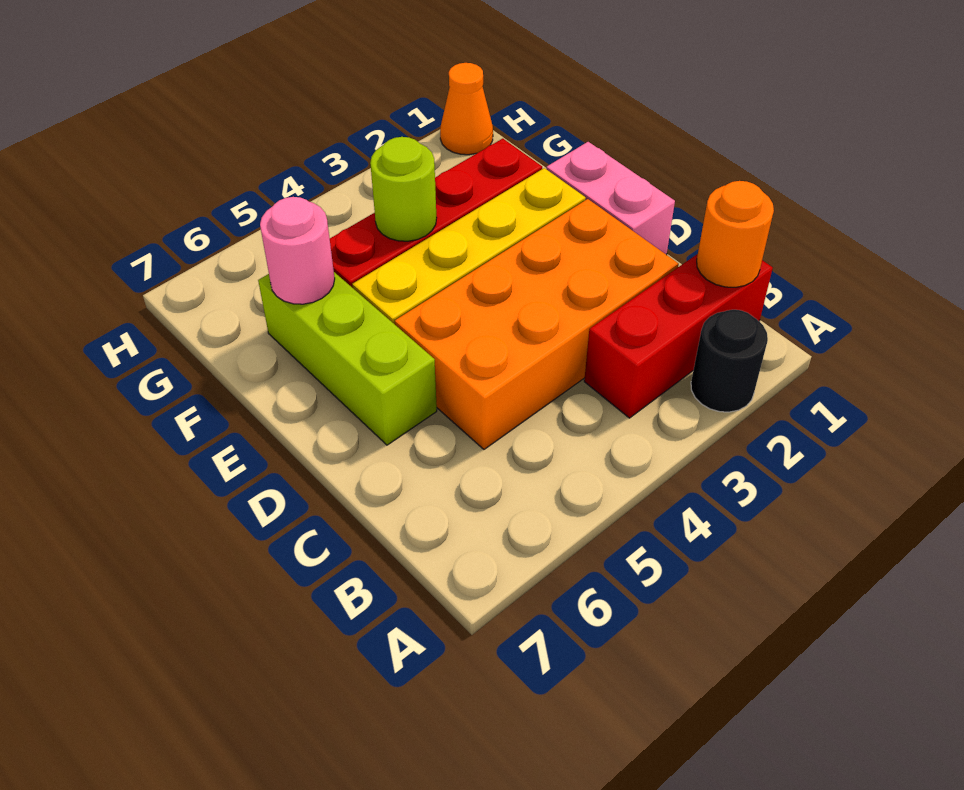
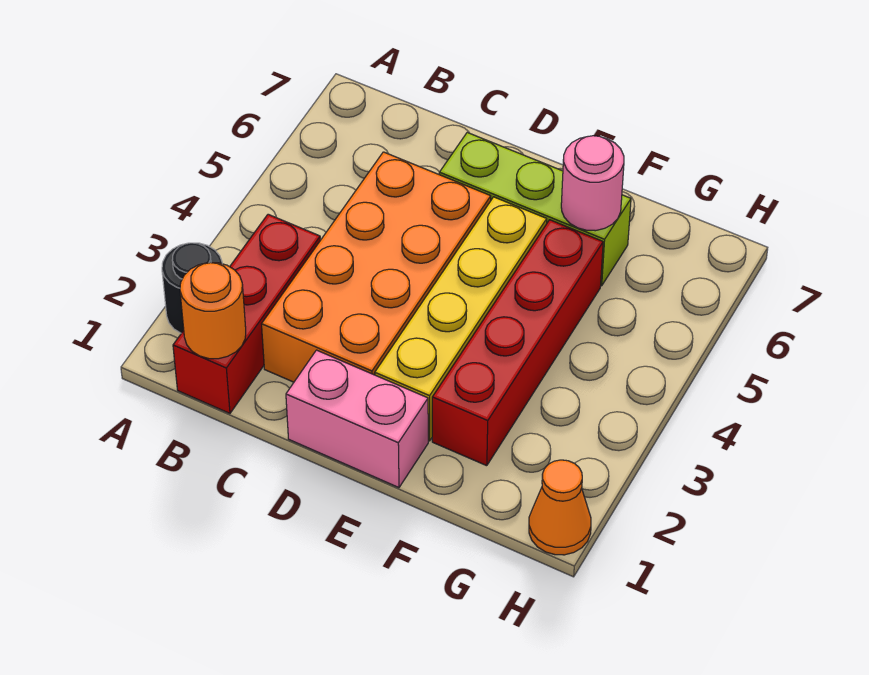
lime round brick F4 level 2 -> none

